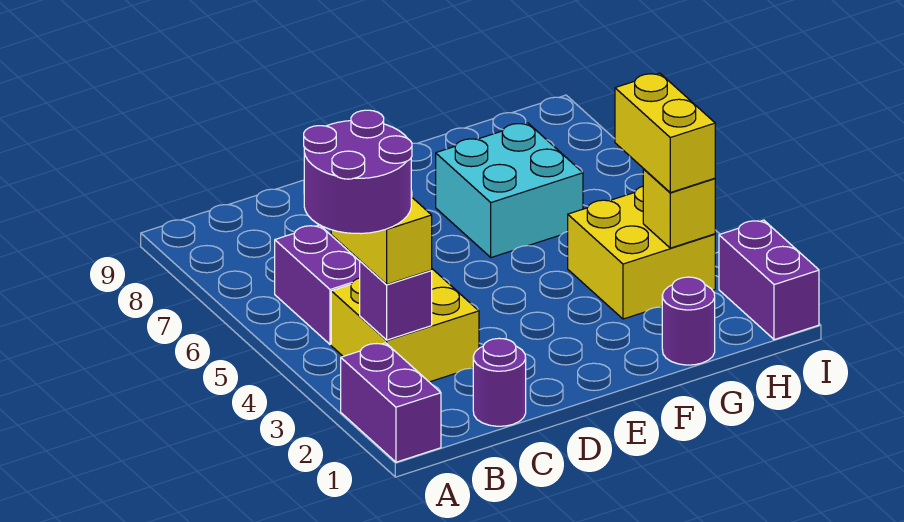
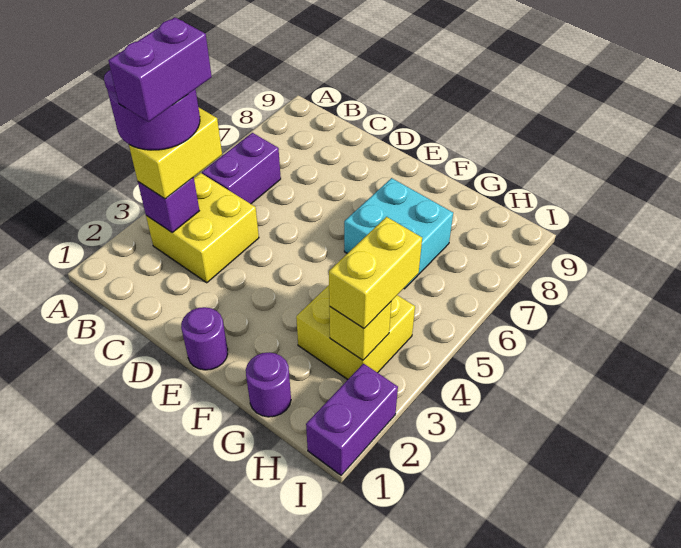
purple brick A1:A2 level 1 -> purple brick B3:B4 level 5
purple round brick C1 level 1 -> purple round brick E1 level 1

